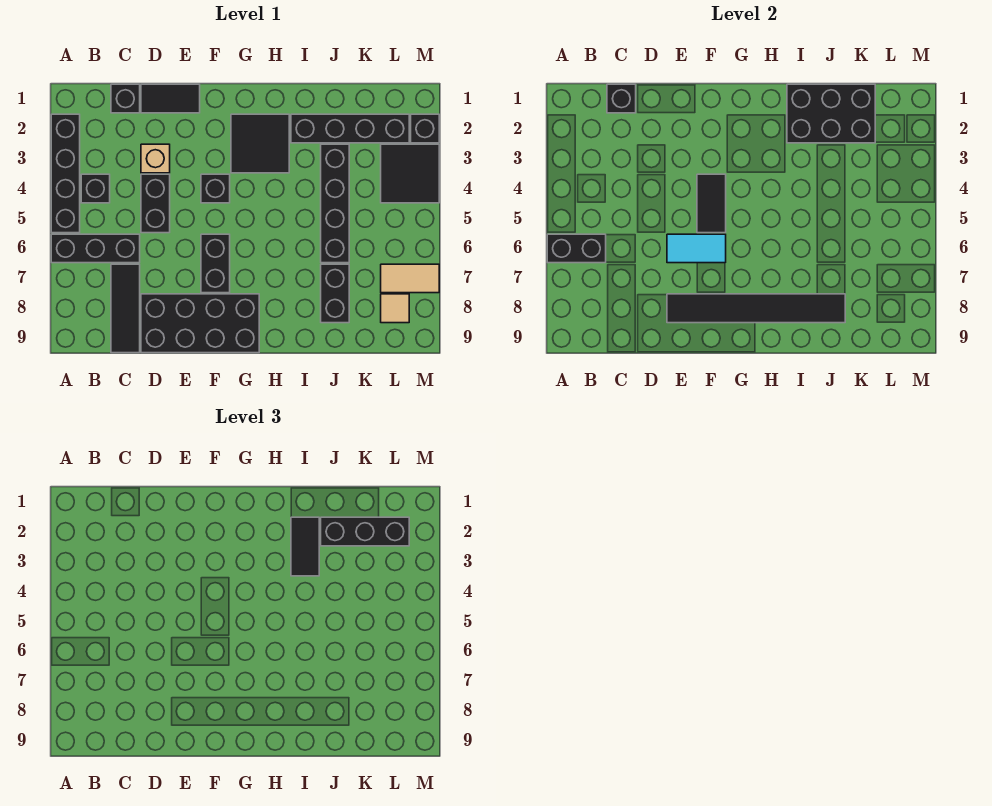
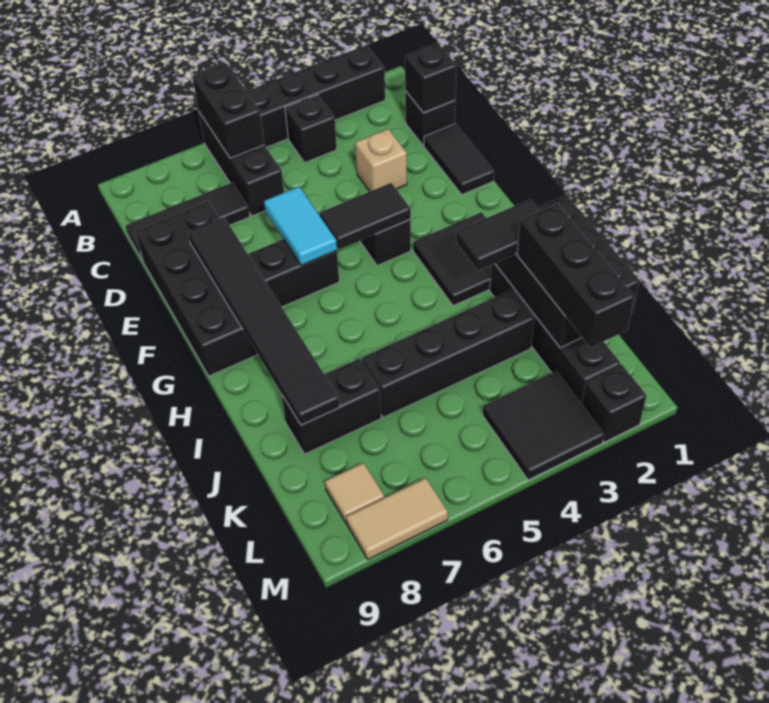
black brick D4:D5 level 1 -> none
tan tile L7:M7 level 1 -> tan tile M7:M8 level 1

